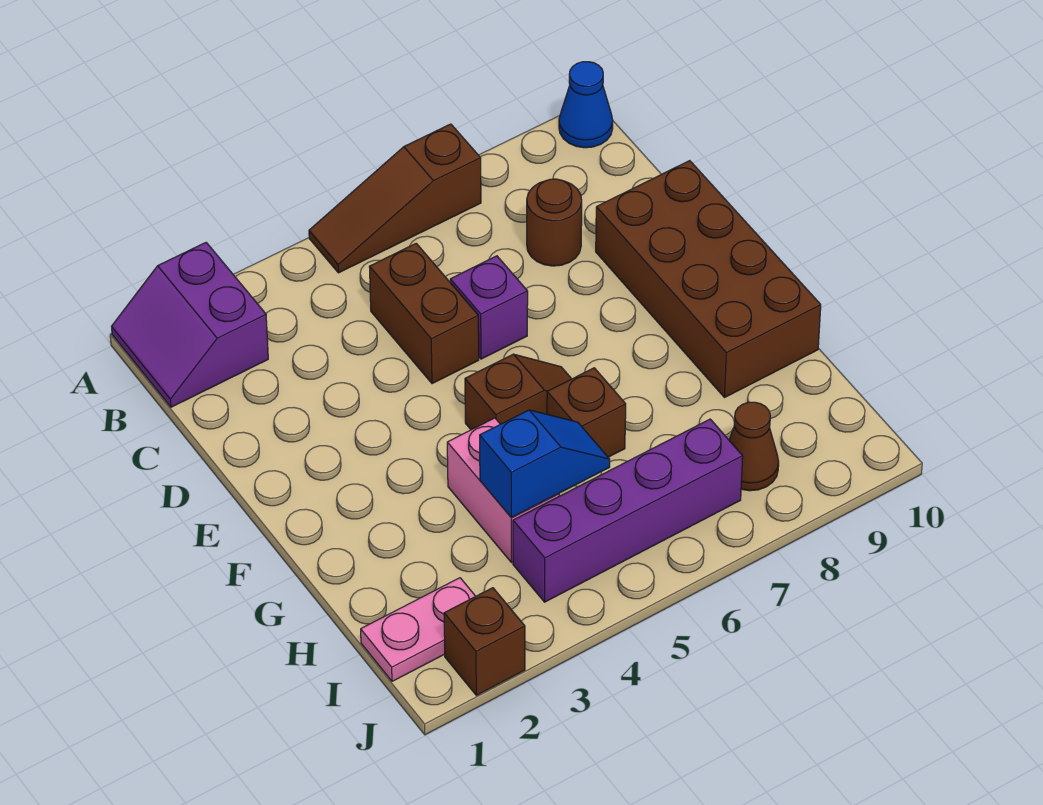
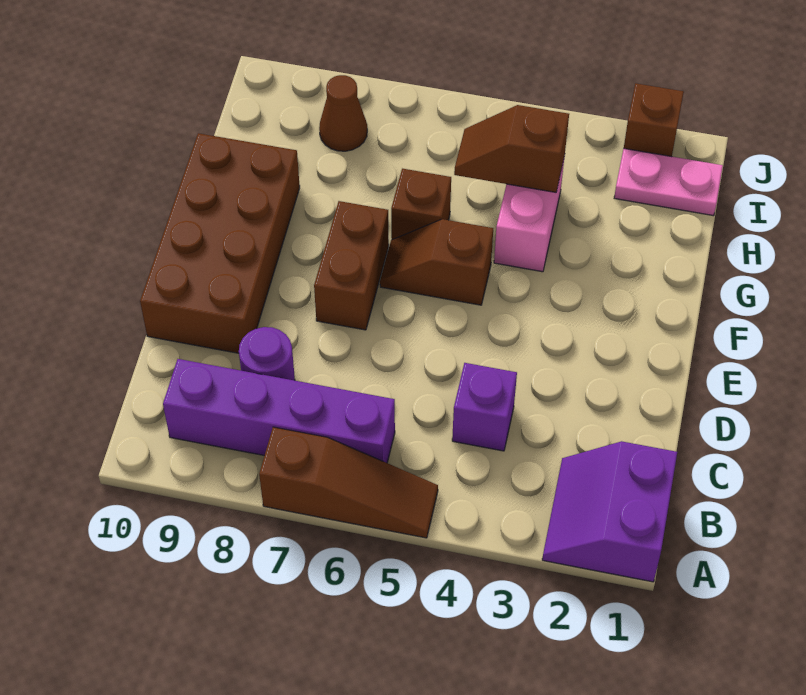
purple slope A1:B2 level 1 top 2 -> purple slope A1:B2 level 1 top 1
blue cone A10 level 1 -> none
brown brick C5:D5 level 1 -> brown brick E7:F7 level 1
brown round brick C8 level 1 -> purple round brick C8 level 1
purple brick D6 level 1 -> purple brick C4 level 1
blue slope H4:H5 level 2 top 4 -> brown slope H4:H5 level 2 top 4
purple brick I4:I7 level 1 -> purple brick B6:B9 level 1

